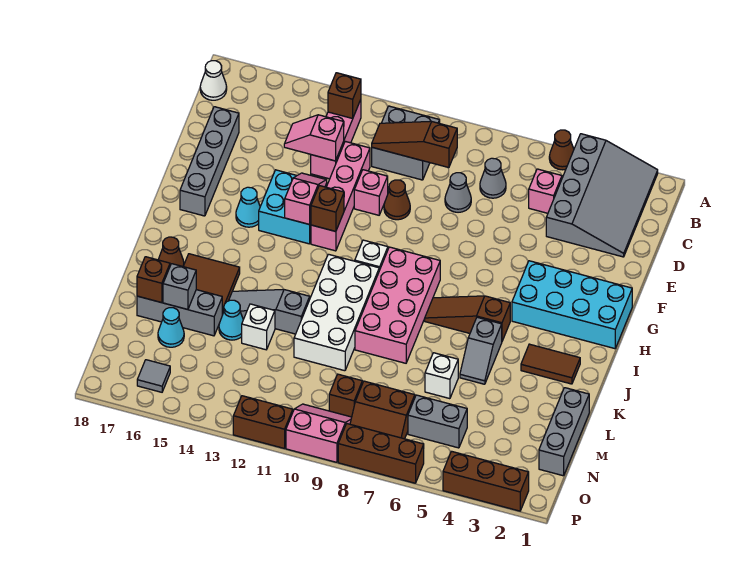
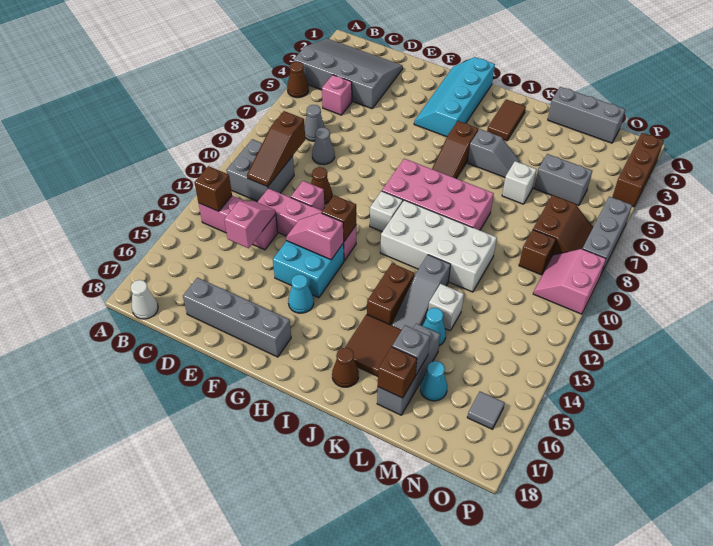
pink slope D13:D14 level 2 top 13 -> pink slope D13:D14 level 2 top 14
cyan brick G1:H4 level 1 -> cyan slope G1:H4 level 1 top H
grey brick N5:N6 level 1 -> grey brick M5:N5 level 1
brown brick P6:P8 level 1 -> grey brick P6:P8 level 1
brown brick P11:P12 level 1 -> brown brick J13:J14 level 1

